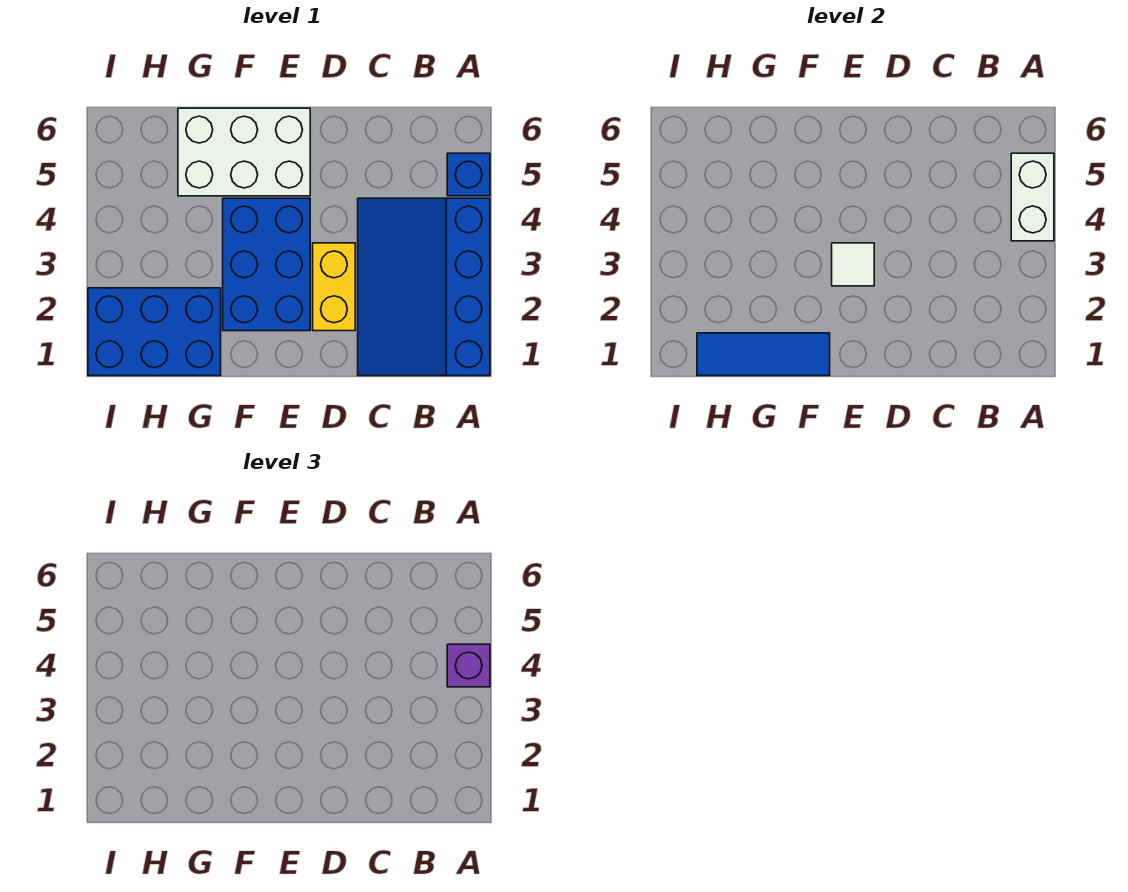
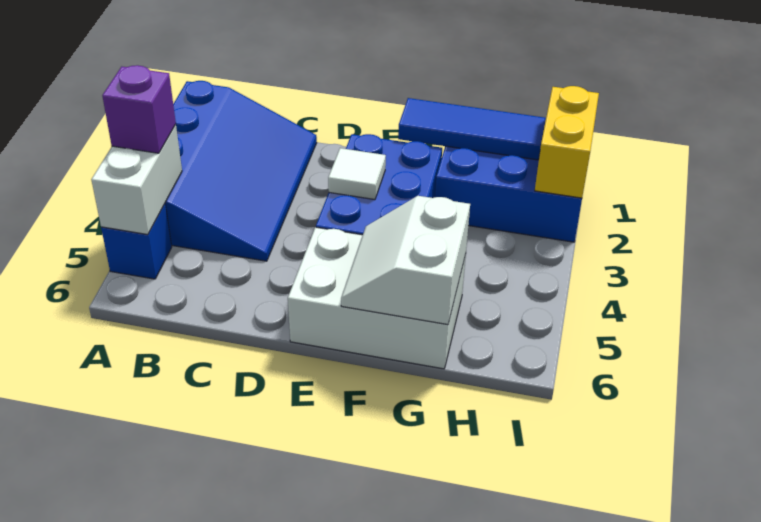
yellow brick D2:D3 level 1 -> yellow brick I1:I2 level 2
none -> white slope F5:G6 level 2 top G

